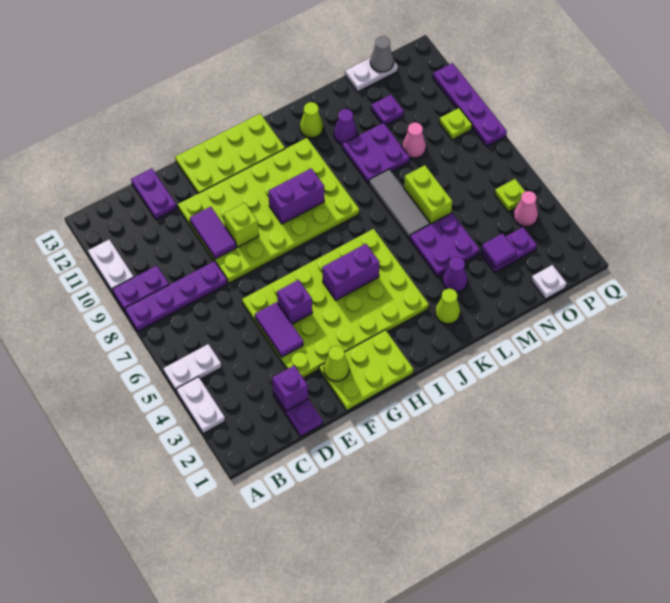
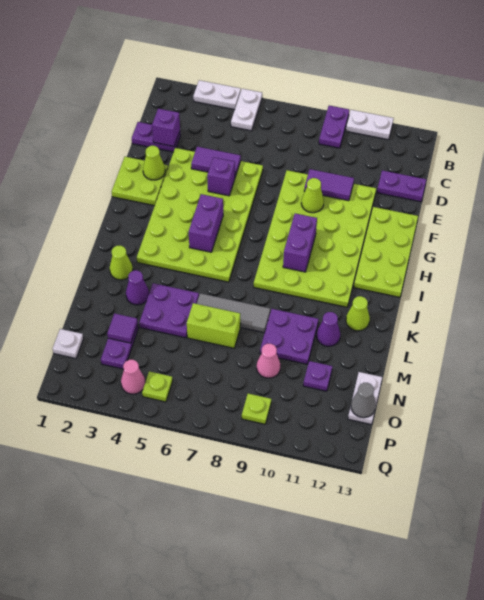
purple plate A8:D8 level 1 -> none
lime plate F1:H2 level 1 -> lime plate F1:G2 level 1
lime brick F9 level 2 -> lime cone F9 level 2
purple plate Q8:Q11 level 1 -> none

